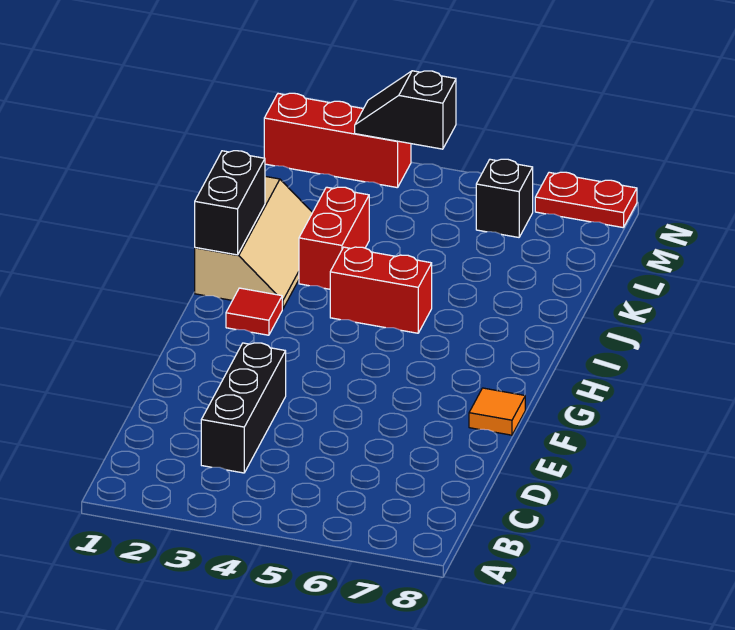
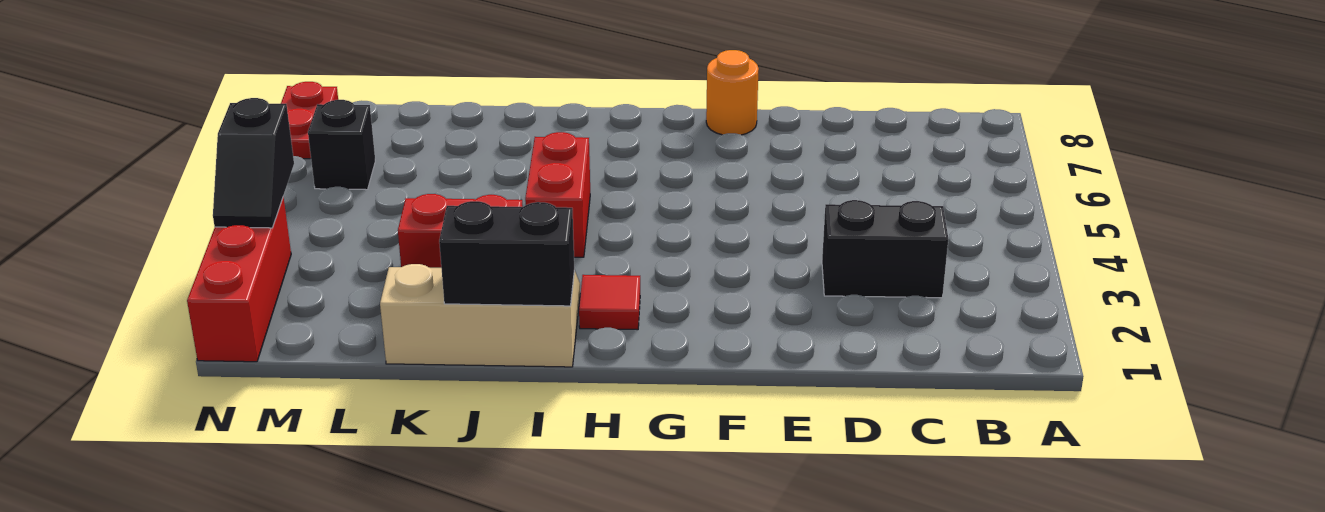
black brick C3:E3 level 1 -> black brick C3:D3 level 1
orange tile F8 level 1 -> orange round brick F8 level 1

